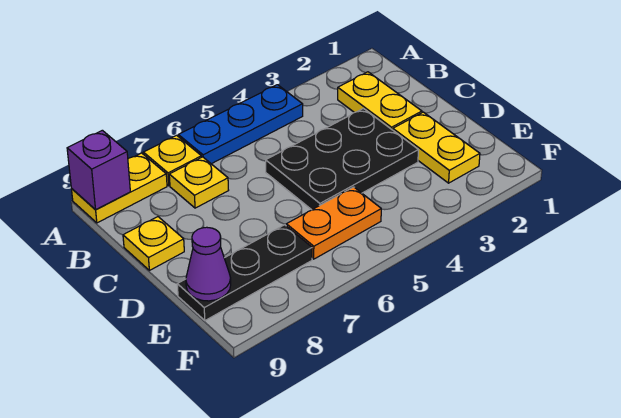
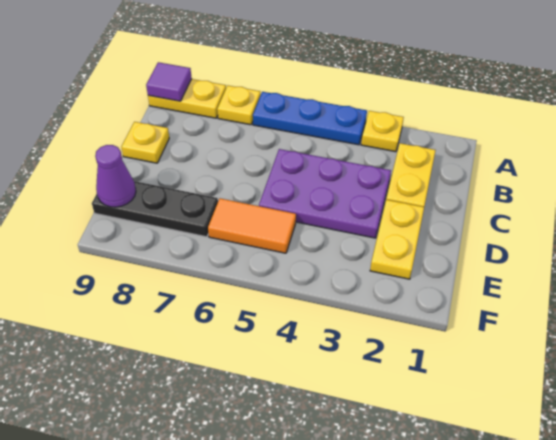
purple brick A9 level 2 -> purple tile A9 level 2
yellow plate B7 level 1 -> yellow plate A3 level 1
black plate C3:D5 level 1 -> purple plate C3:D5 level 1
orange plate E5:E6 level 1 -> orange tile E5:E6 level 1

